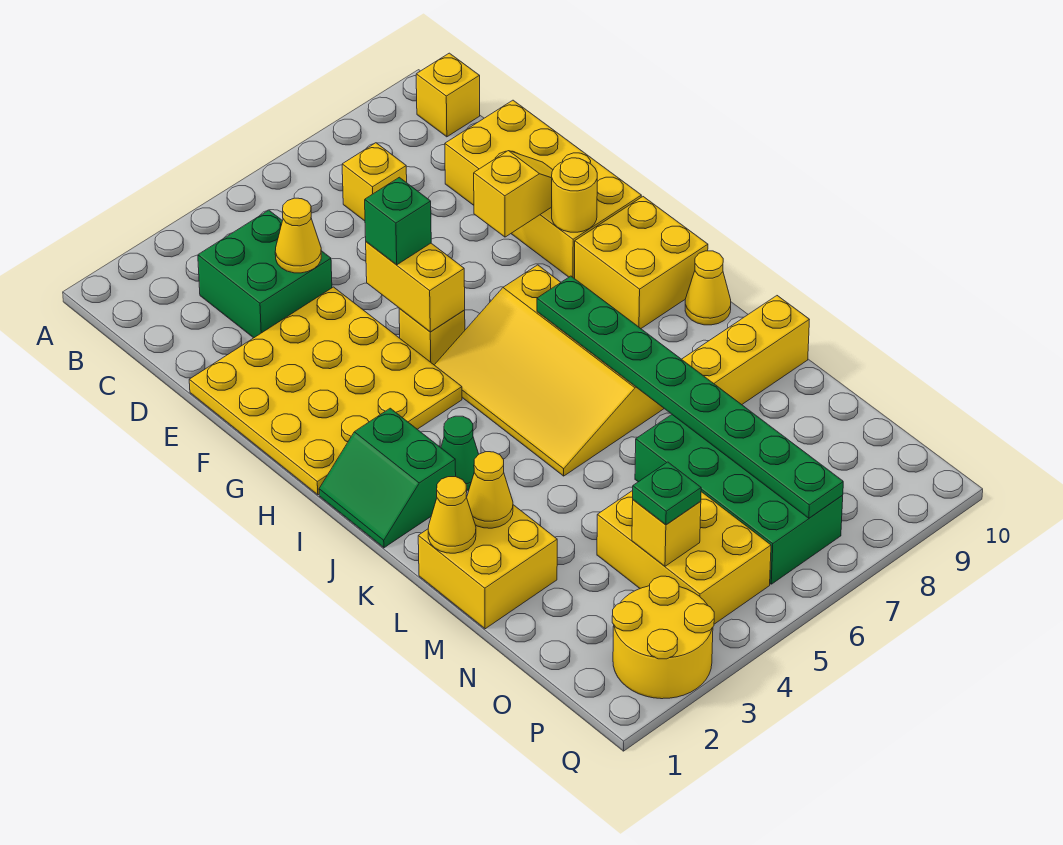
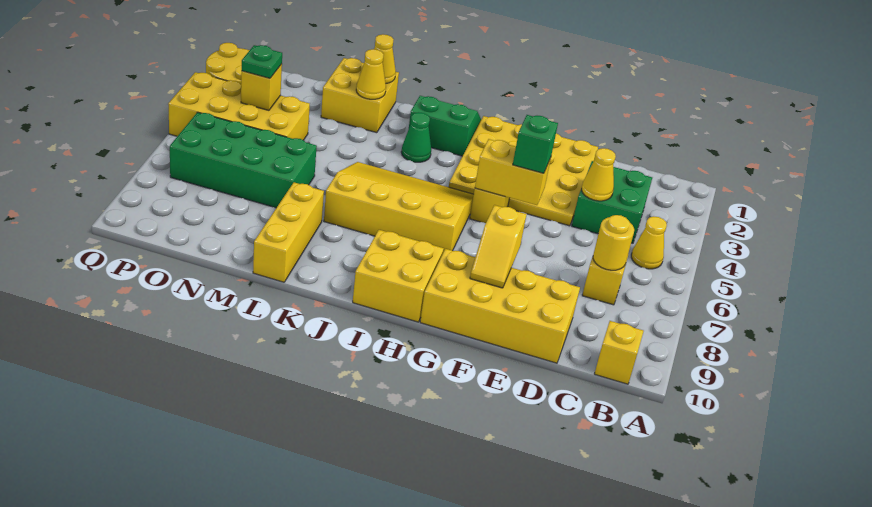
yellow round brick G9 level 2 -> yellow round brick C7 level 2
green plate I7:P7 level 2 -> none
yellow cone J10 level 1 -> yellow cone B5 level 1
yellow brick N4:P5 level 1 -> yellow brick N4:Q5 level 1

